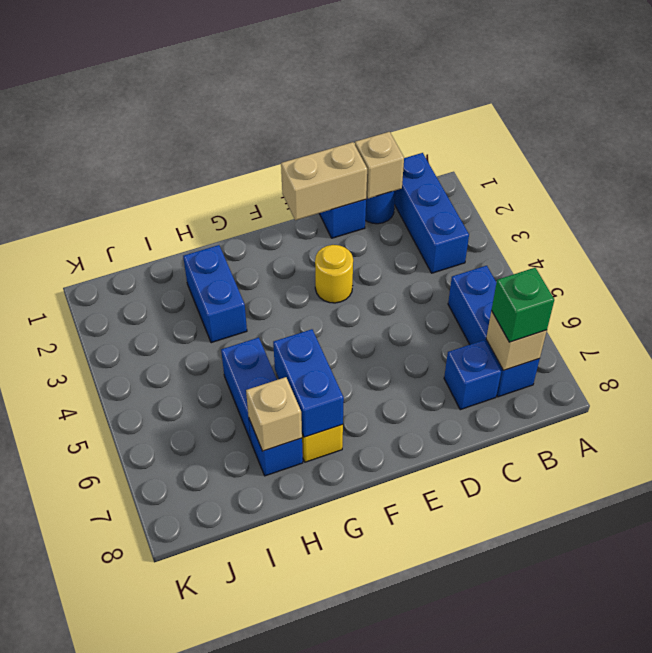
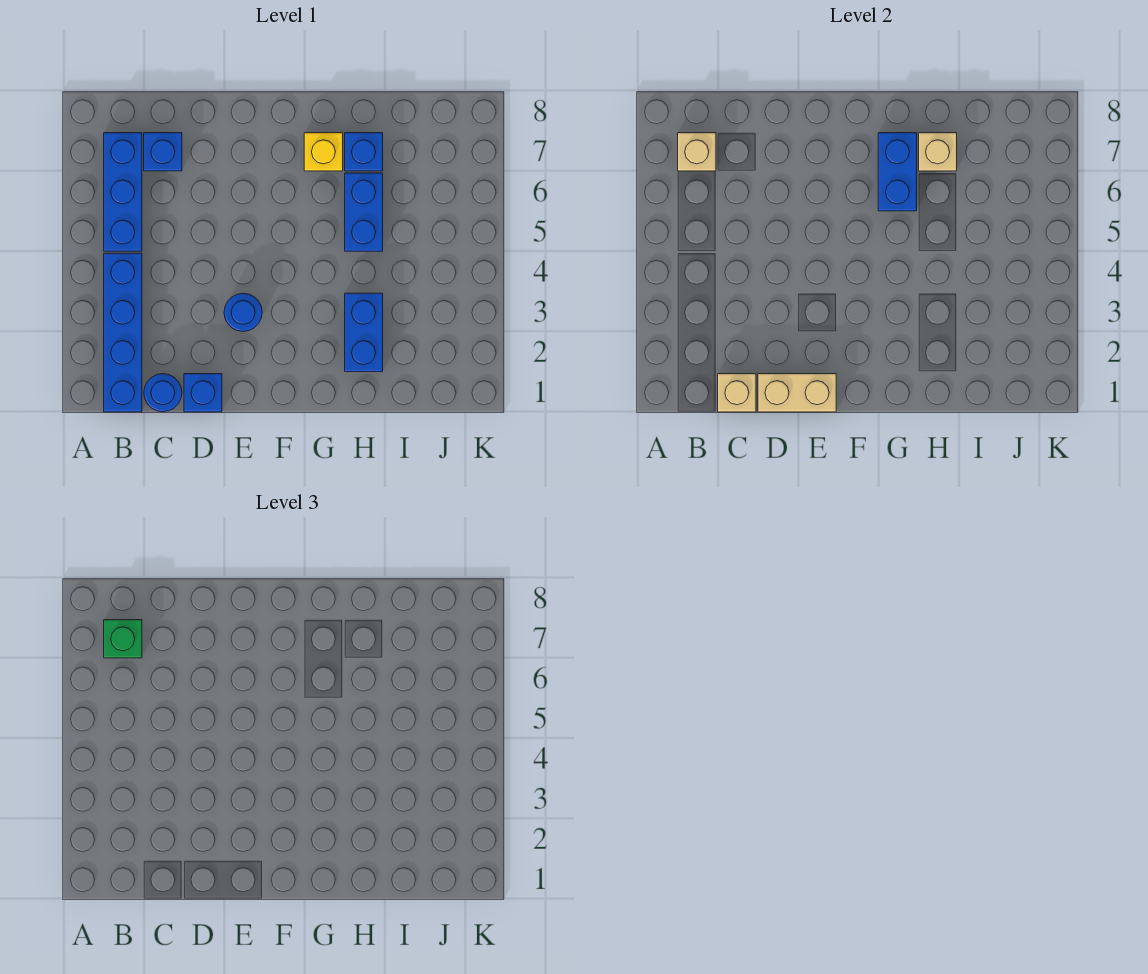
blue brick B1:B3 level 1 -> blue brick B1:B4 level 1
yellow round brick E3 level 1 -> blue round brick E3 level 1

